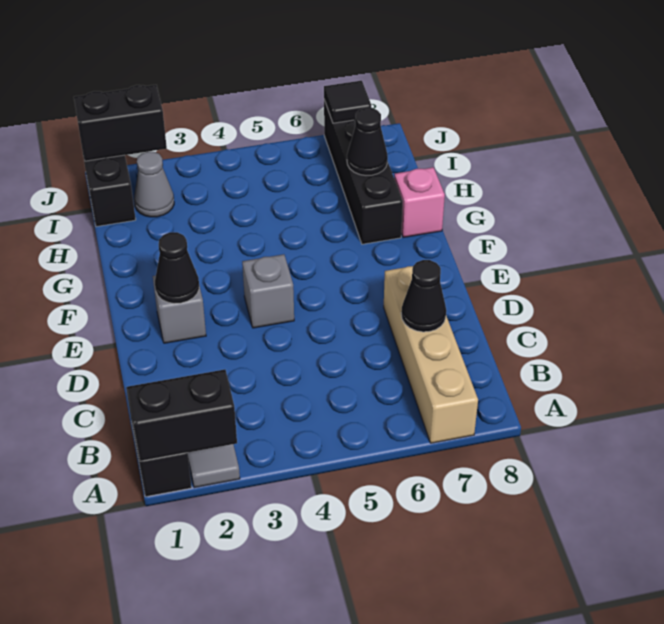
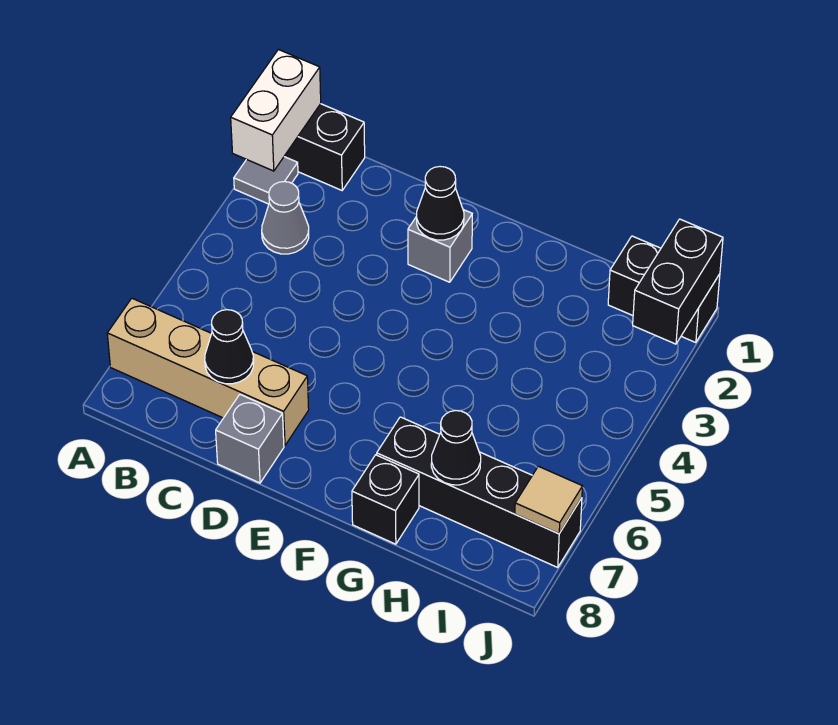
black brick A1:A2 level 2 -> white brick A1:A2 level 2
grey brick E4 level 1 -> grey brick D8 level 1
pink brick G8 level 1 -> black brick G8 level 1
grey cone I2 level 1 -> grey cone B3 level 1
black tile J7 level 2 -> tan tile J7 level 2

